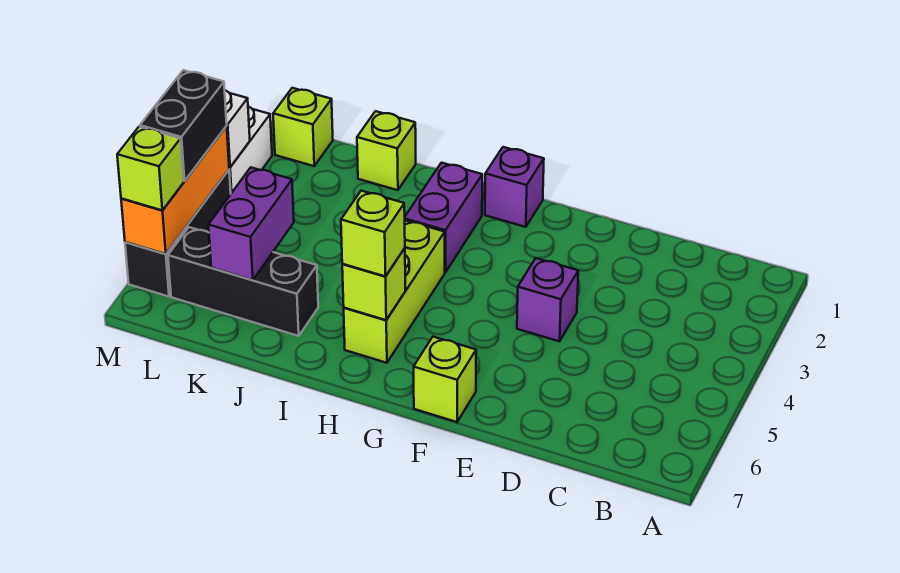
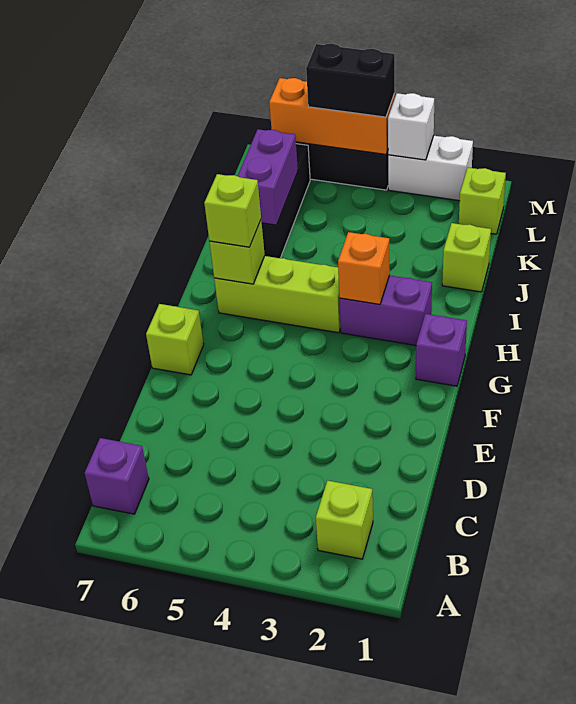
purple brick E4 level 1 -> purple brick B7 level 1
none -> orange brick H3 level 2
purple brick K5:K6 level 2 -> purple brick J6:K6 level 2
lime brick M6 level 3 -> lime brick B2 level 1

